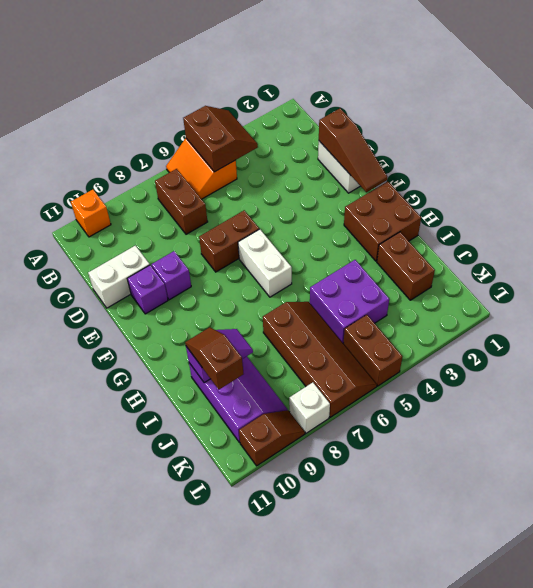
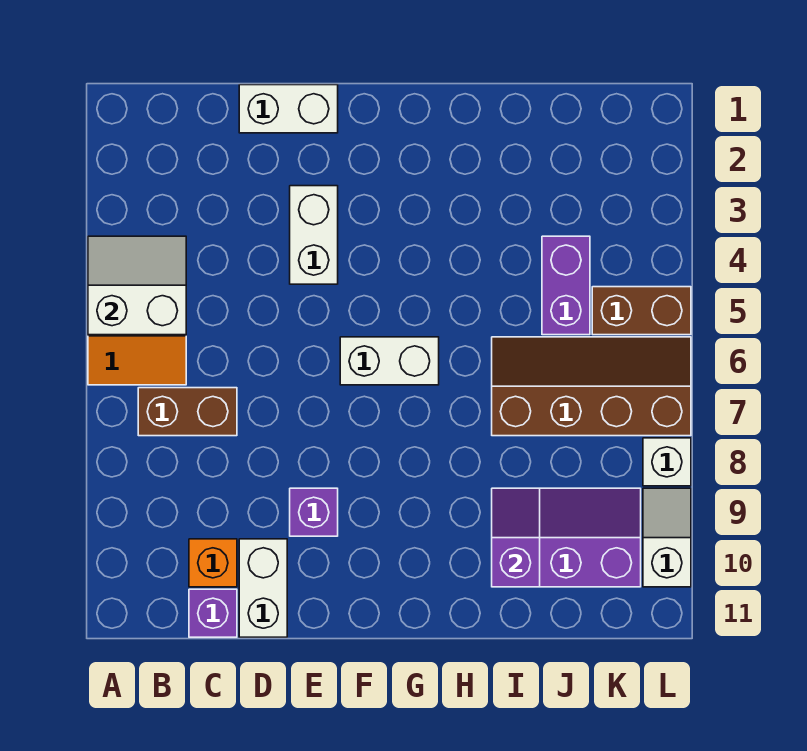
brown slope A4:B5 level 2 top 5 -> white slope A4:B5 level 2 top 5
orange brick A10 level 1 -> orange brick C10 level 1
brown slope D1:F1 level 2 top D -> none
none -> white brick E3:E4 level 1
brown brick E6:E7 level 1 -> none
purple brick E10 level 1 -> purple brick C11 level 1
brown brick G1:H2 level 1 -> none
brown brick I2:J2 level 1 -> none
purple brick I4:J5 level 1 -> purple brick J4:J5 level 1
brown slope I10:J10 level 3 top J -> none
brown slope L9:L10 level 1 top 10 -> white slope L9:L10 level 1 top 10

